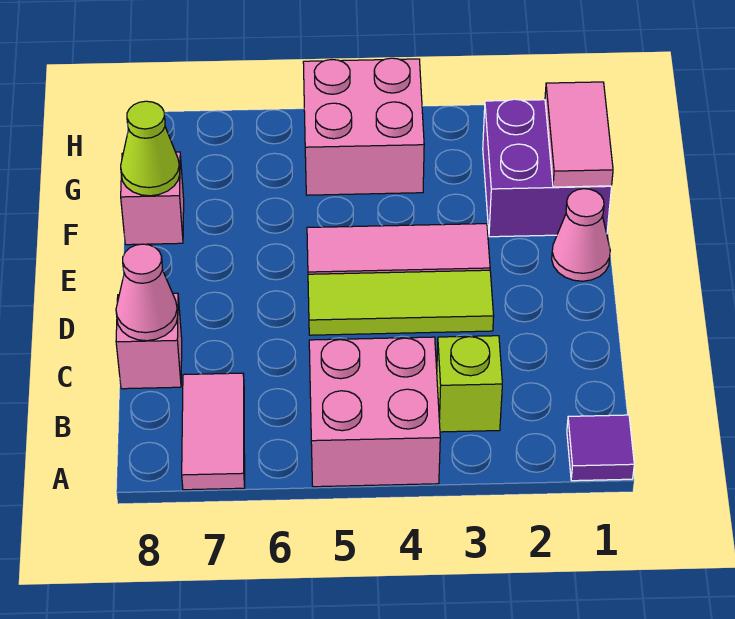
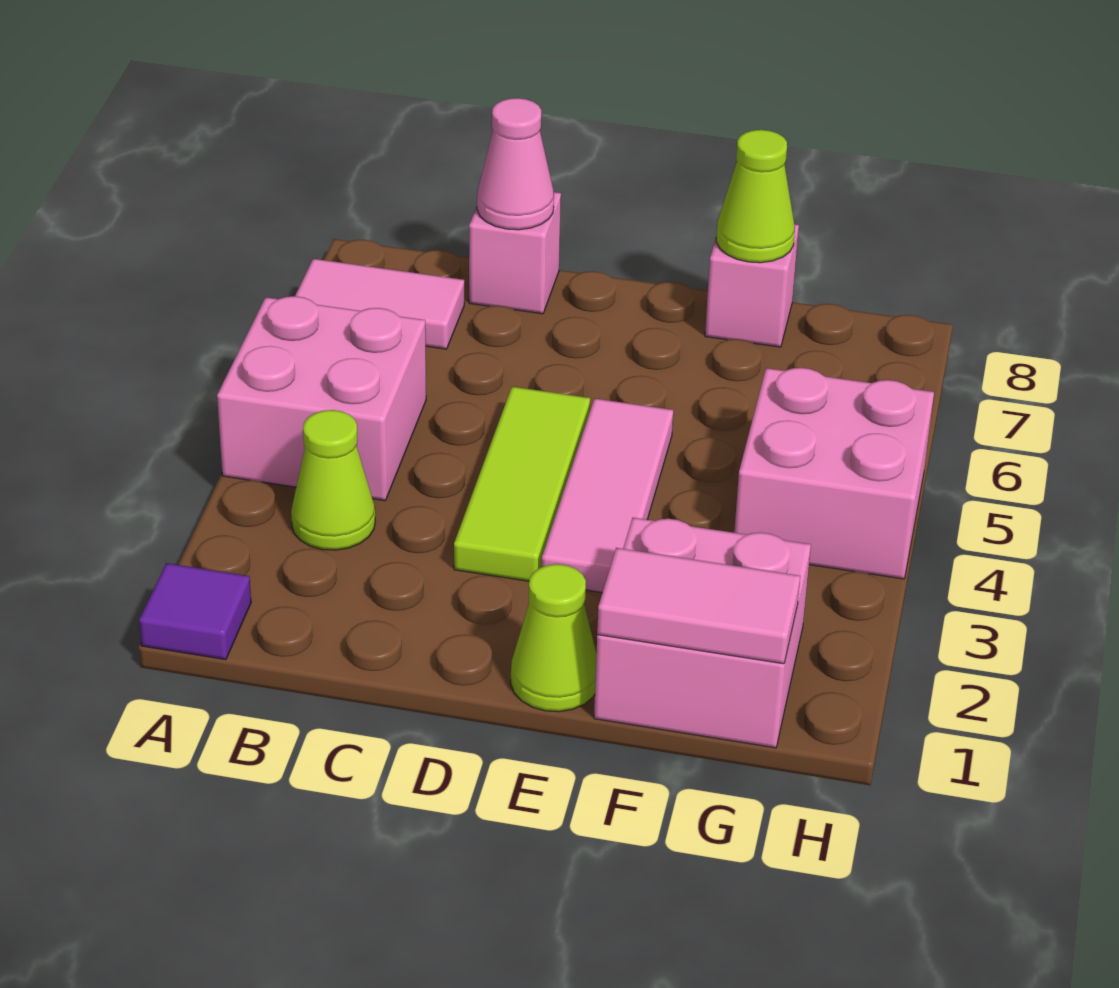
lime brick B3 level 1 -> lime cone B3 level 1
pink cone E1 level 1 -> lime cone E1 level 1
purple brick F1:G2 level 1 -> pink brick F1:G2 level 1

